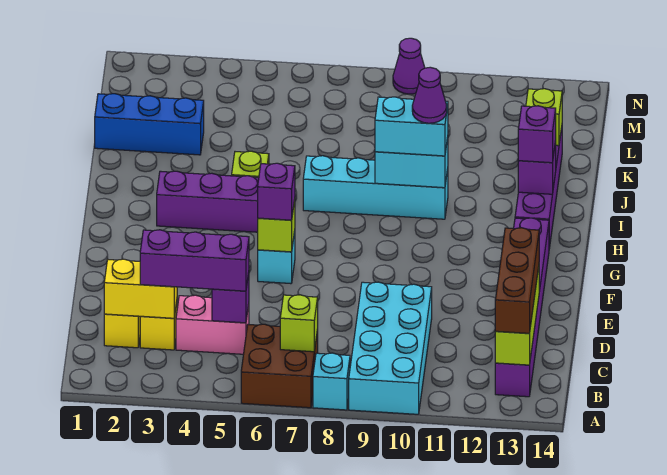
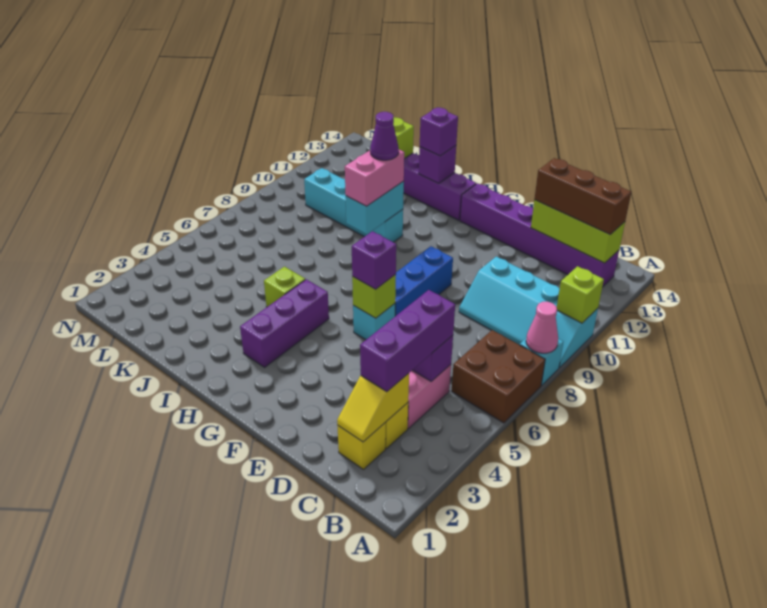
none -> pink cone A8 level 2
cyan brick A9:D10 level 1 -> cyan slope A9:D10 level 1 top 10
lime brick B7 level 2 -> lime brick A10 level 2
yellow brick C2:C3 level 2 -> yellow slope C2:C3 level 2 top 3
cyan brick I7:I10 level 1 -> cyan brick I10:L10 level 1
cyan brick I9:I10 level 3 -> pink brick I9:I10 level 3
blue brick K1:K3 level 1 -> blue brick F7:F9 level 1
purple cone N9 level 1 -> none

